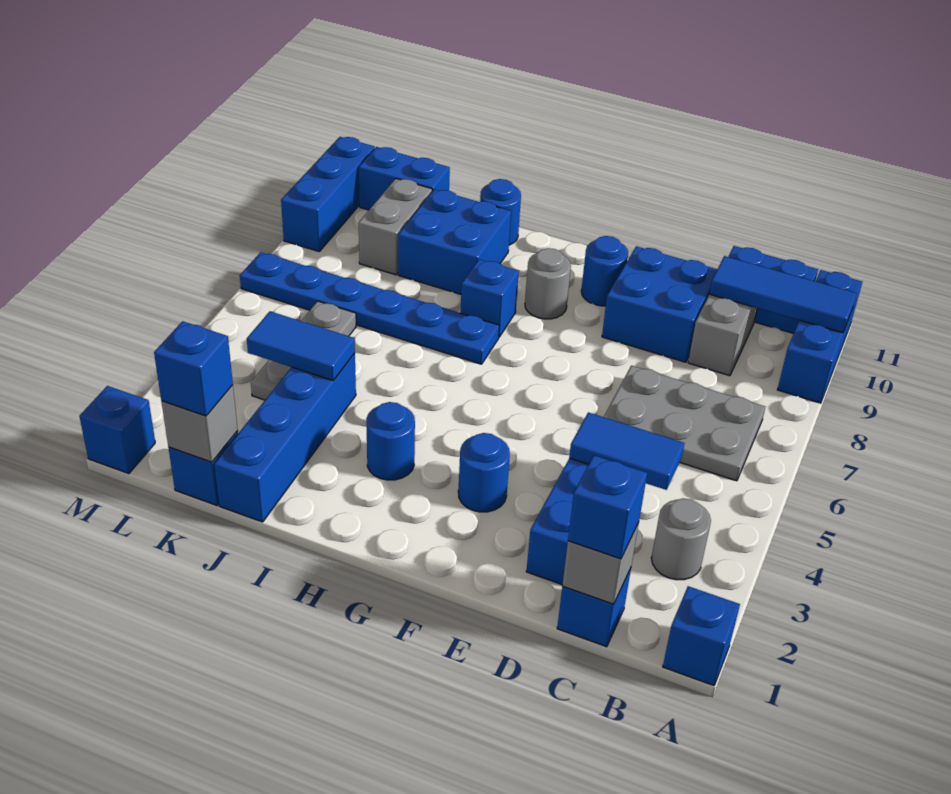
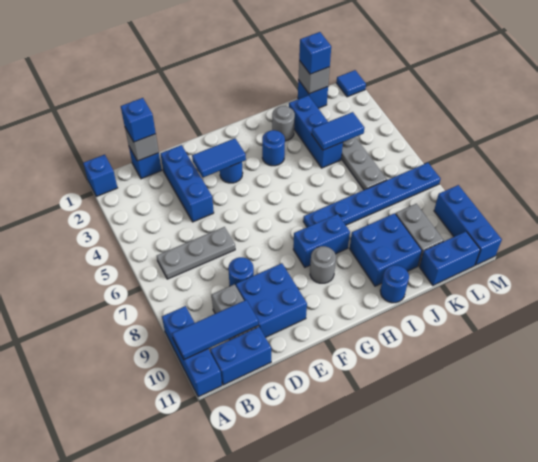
grey round brick B3 level 1 -> grey round brick I2 level 1
grey plate B6:D7 level 1 -> grey plate B6:D6 level 1
blue tile C4:D4 level 2 -> blue tile E3:F3 level 2
blue round brick F10 level 1 -> blue round brick D8 level 1
blue brick H8 level 1 -> blue brick G8:H8 level 1
blue brick J1:J4 level 1 -> blue brick J2:J4 level 1
blue brick M1 level 1 -> blue tile M1 level 1

